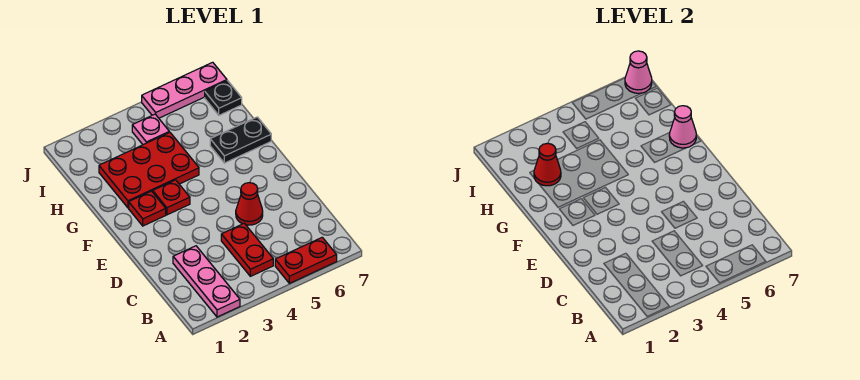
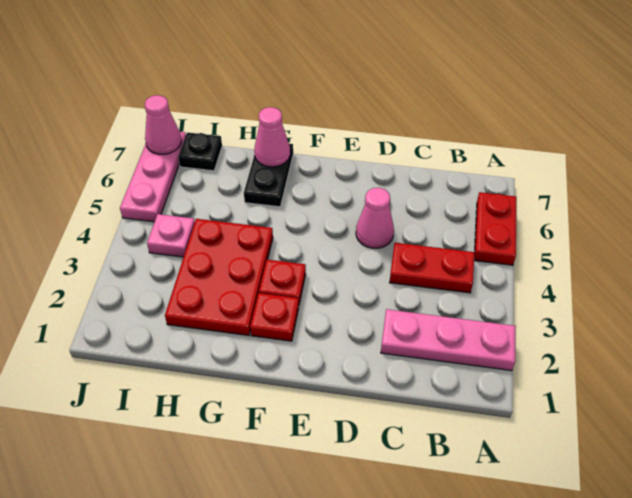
red cone D5 level 1 -> pink cone D5 level 1
red cone H2 level 2 -> none

